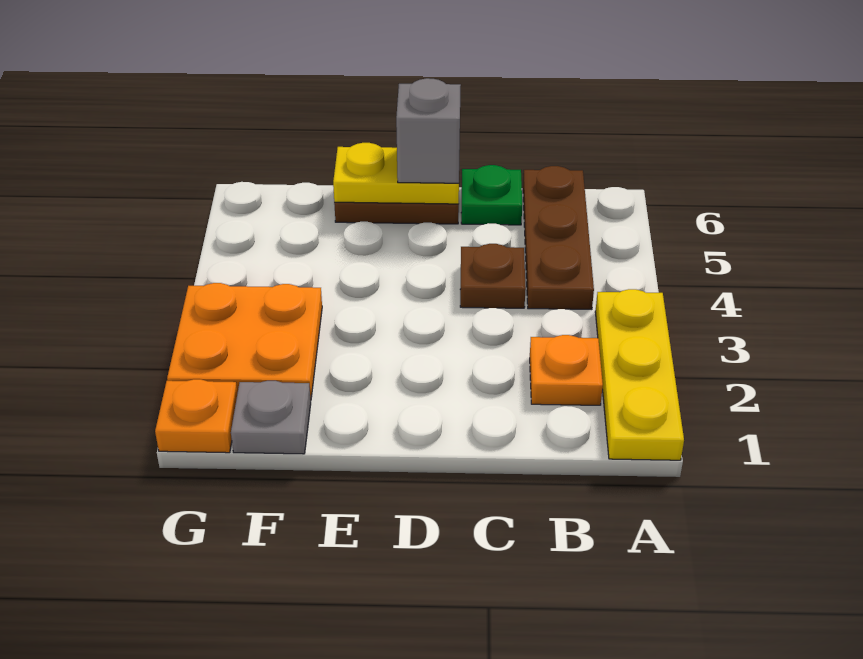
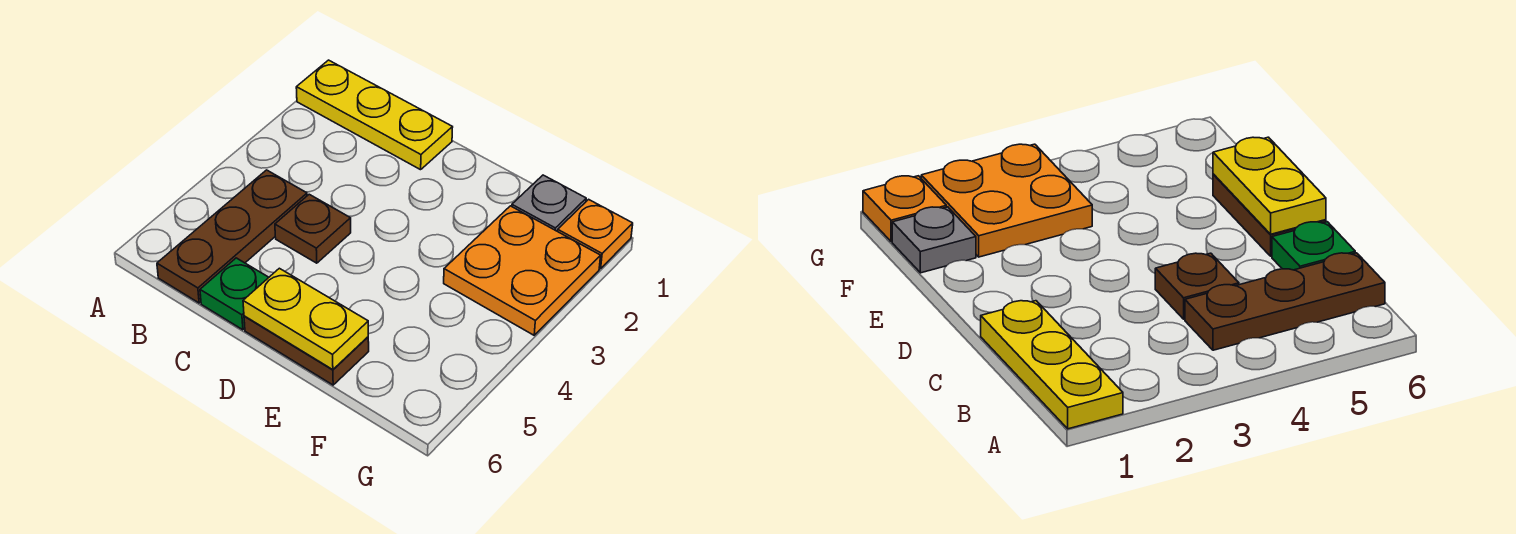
yellow plate A1:A3 level 1 -> yellow plate A1:C1 level 1
orange plate B2 level 1 -> none
grey brick D6 level 3 -> none

